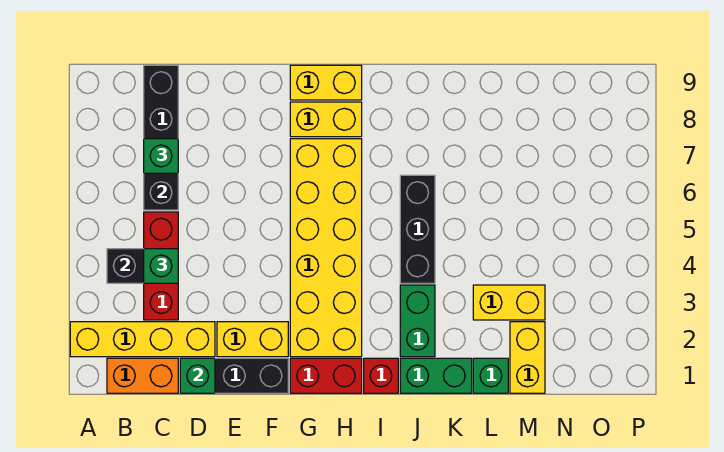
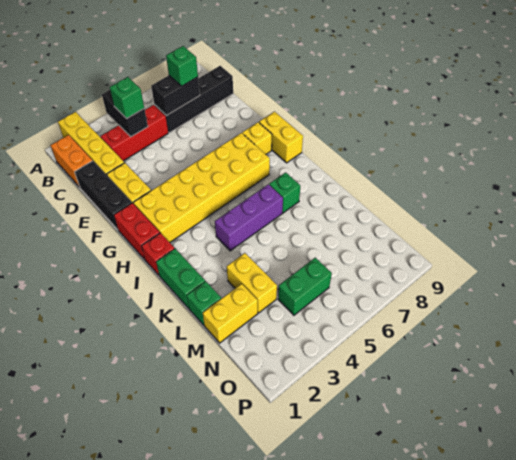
green brick D1 level 2 -> green brick J7 level 1
yellow brick G8:H8 level 1 -> yellow brick G8 level 1
green brick J2:J3 level 1 -> green brick N4:N5 level 1
black brick J4:J6 level 1 -> purple brick J4:J6 level 1

